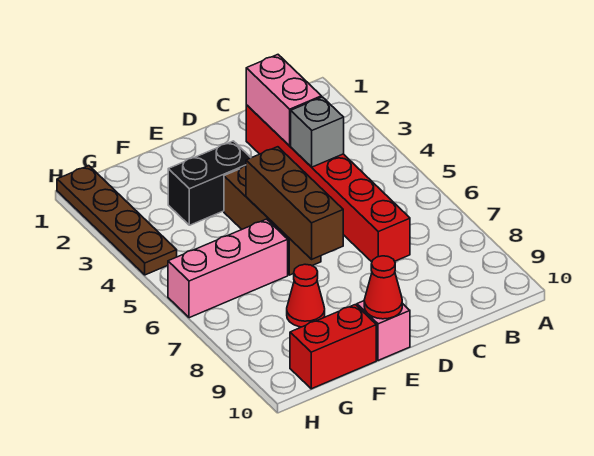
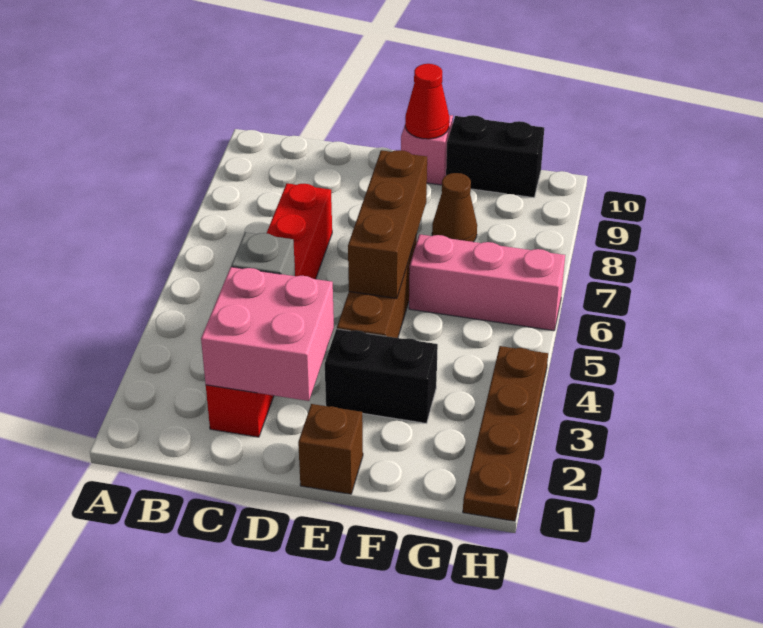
pink brick C2:C3 level 2 -> pink brick C2:D3 level 2
none -> brown brick E1 level 1
red cone F8 level 1 -> brown cone F8 level 1
red brick F10:G10 level 1 -> black brick F10:G10 level 1

